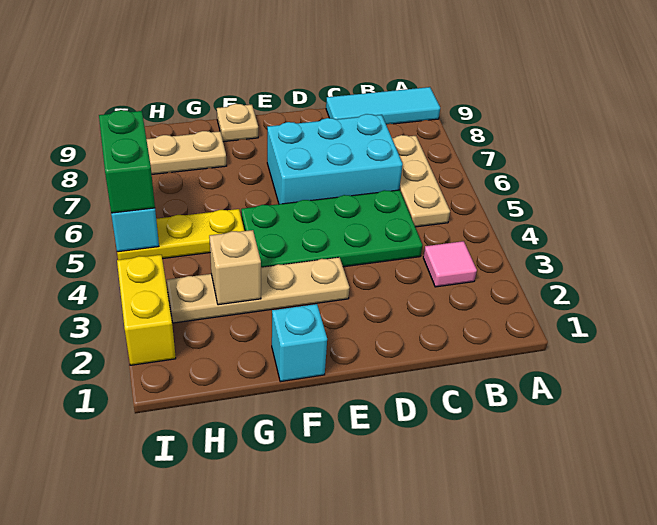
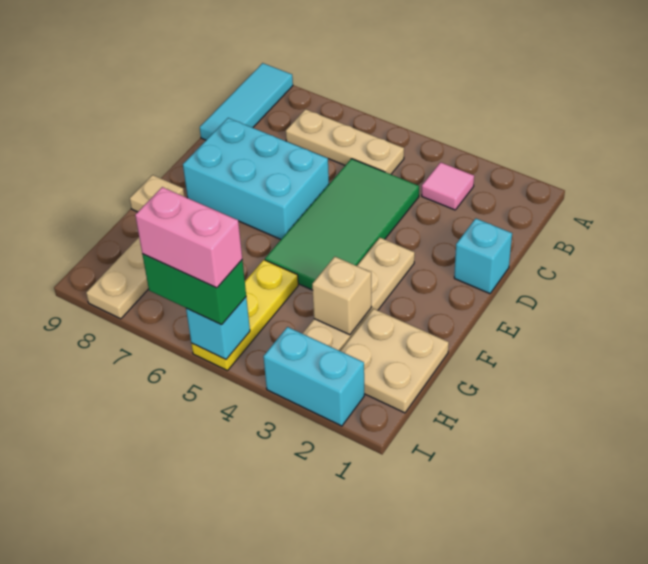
green plate C4:F5 level 1 -> green tile C4:F5 level 1
cyan brick C6:E7 level 1 -> cyan brick D6:E8 level 1
cyan brick F1 level 1 -> cyan brick D1 level 1
none -> tan plate G1:H2 level 1
yellow brick I2:I3 level 1 -> cyan brick I2:I3 level 1
none -> pink brick I5:I6 level 4

